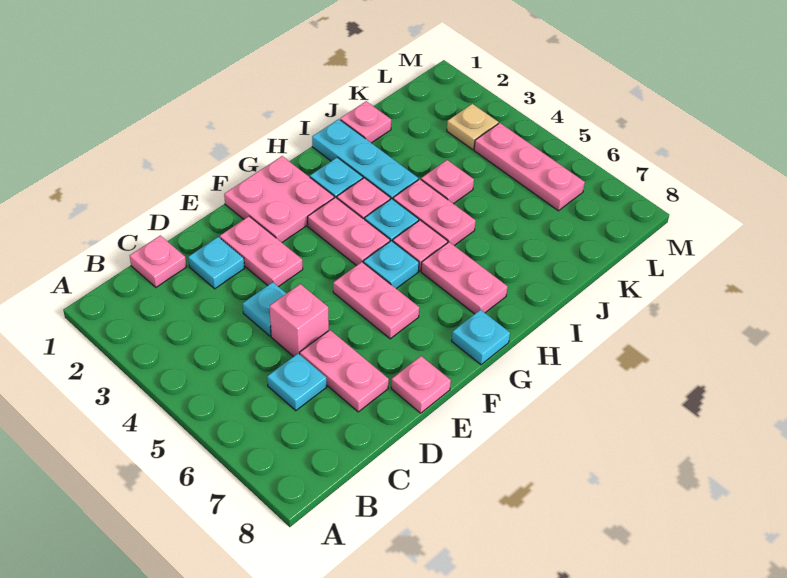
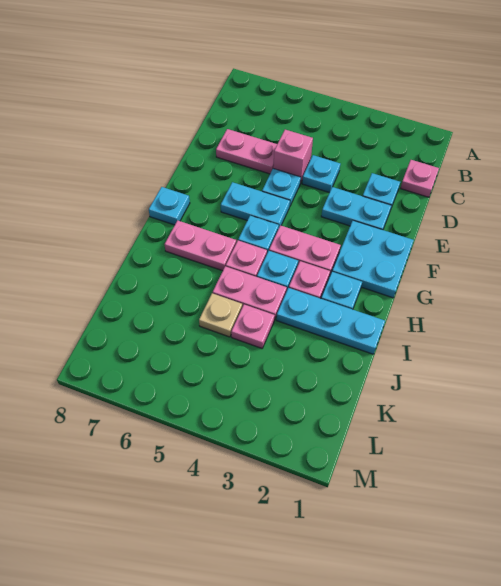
cyan plate C6 level 1 -> cyan plate E5 level 1
pink plate E2:E3 level 1 -> cyan plate E2:E3 level 1
pink plate E8 level 1 -> none
pink plate F1:G2 level 1 -> cyan plate F1:G2 level 1
pink plate F5:F6 level 1 -> cyan plate F5:F6 level 1
pink plate J1 level 1 -> none
tan plate L3 level 1 -> tan plate J5 level 1
pink plate L4:L6 level 1 -> none

